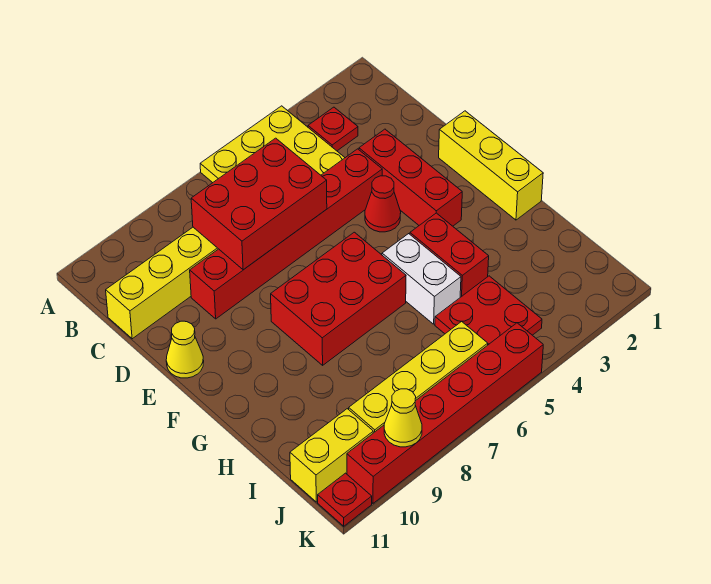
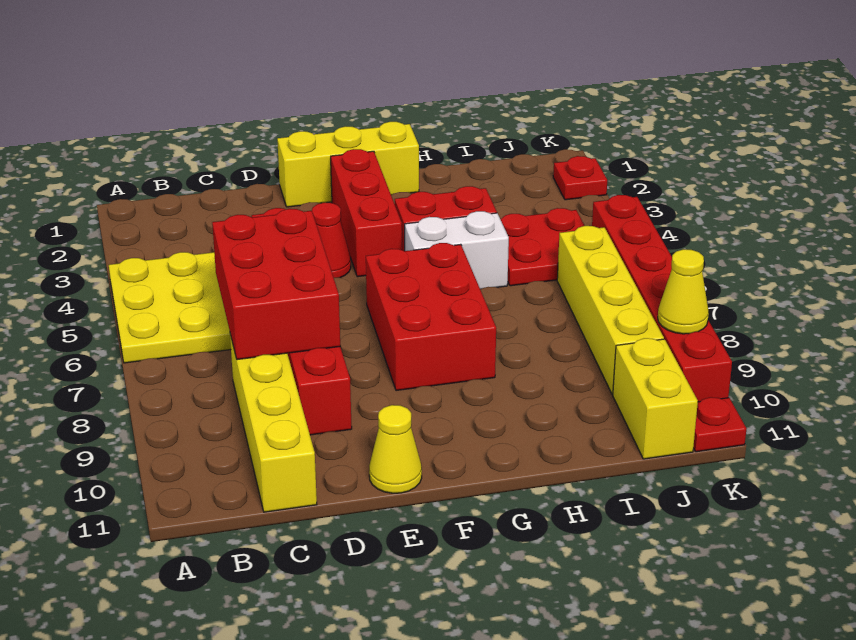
red plate B3 level 1 -> red plate K2 level 1
red brick D3:F3 level 1 -> red brick F2:F4 level 1

